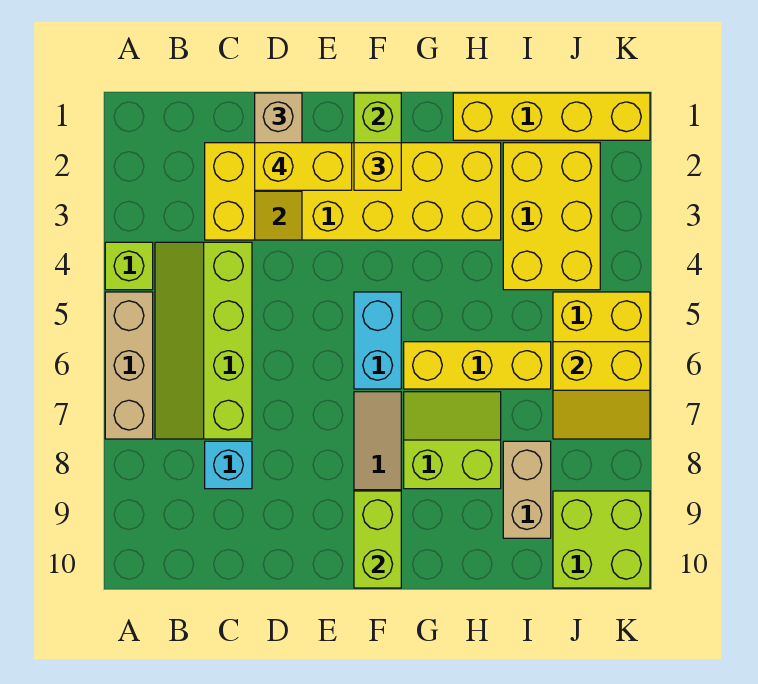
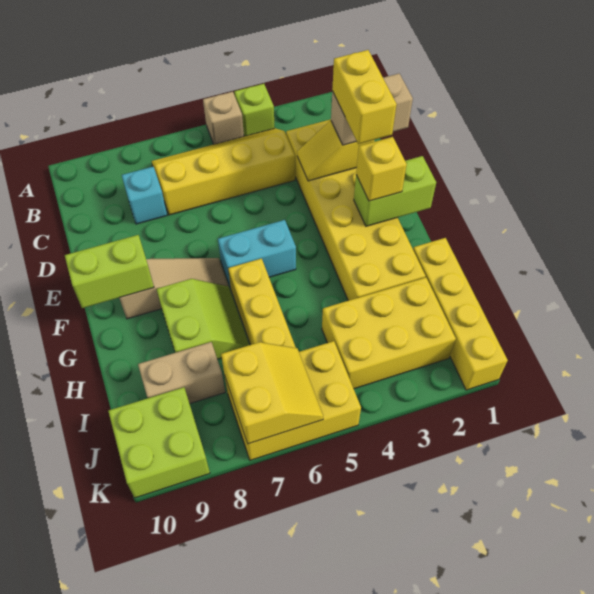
tan brick A5:A7 level 1 -> tan brick A5 level 1
lime slope B4:C7 level 1 top C -> yellow slope B4:C7 level 1 top C
yellow slope J6:K7 level 2 top 6 -> yellow slope J6:K7 level 2 top 7

